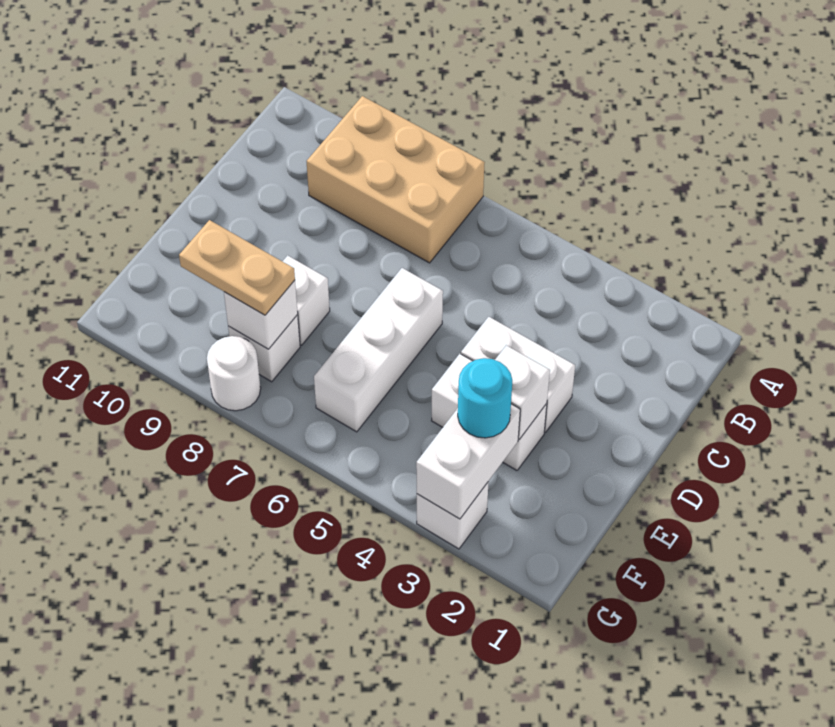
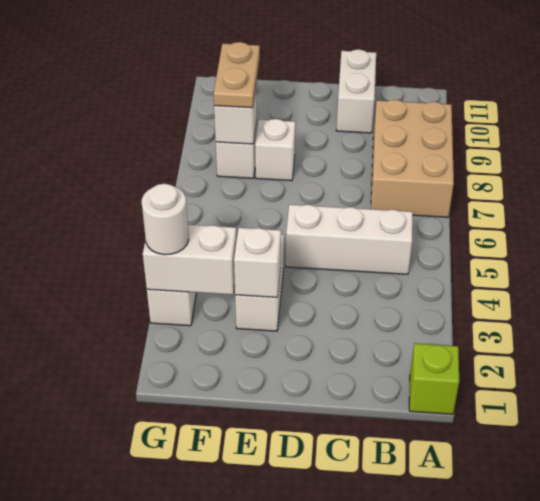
none -> lime brick A1 level 1
white brick D3:D4 level 1 -> white brick C10:C11 level 1
white brick D6:F6 level 1 -> white brick B5:D5 level 1
cyan round brick F3 level 3 -> none
white round brick G8 level 1 -> white round brick G3 level 3

